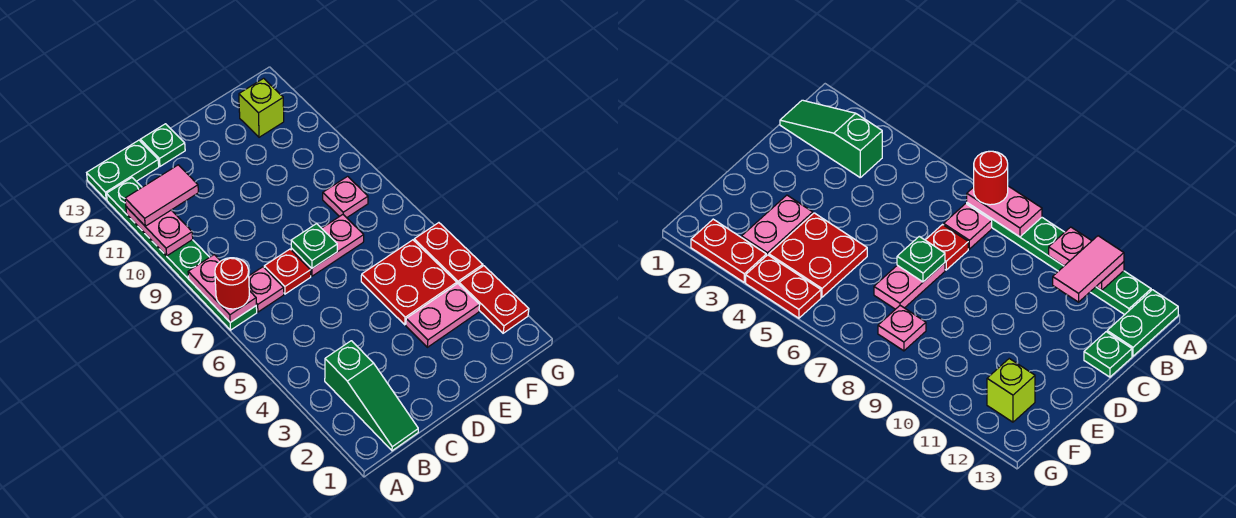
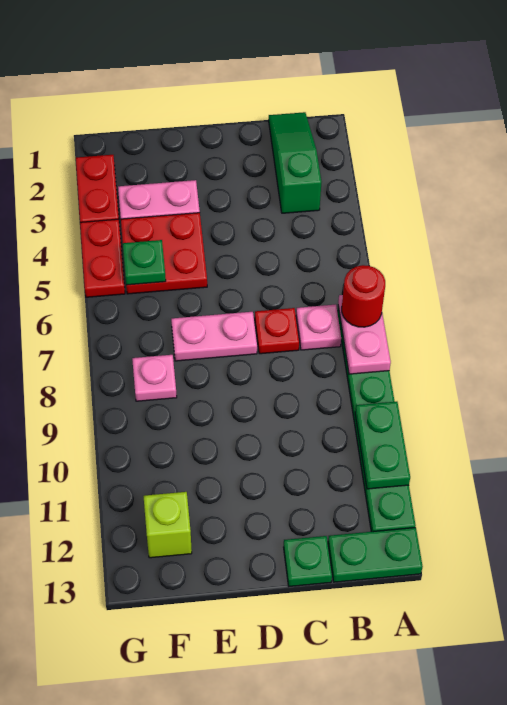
pink plate A10:A11 level 2 -> green plate A10:A11 level 2
pink tile A11:B11 level 3 -> none
green plate D7 level 2 -> green plate F5 level 2

